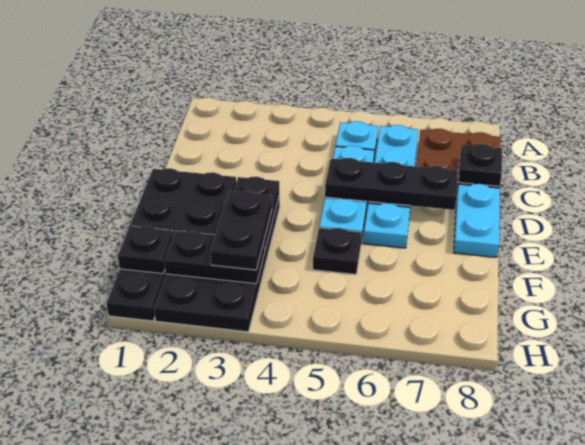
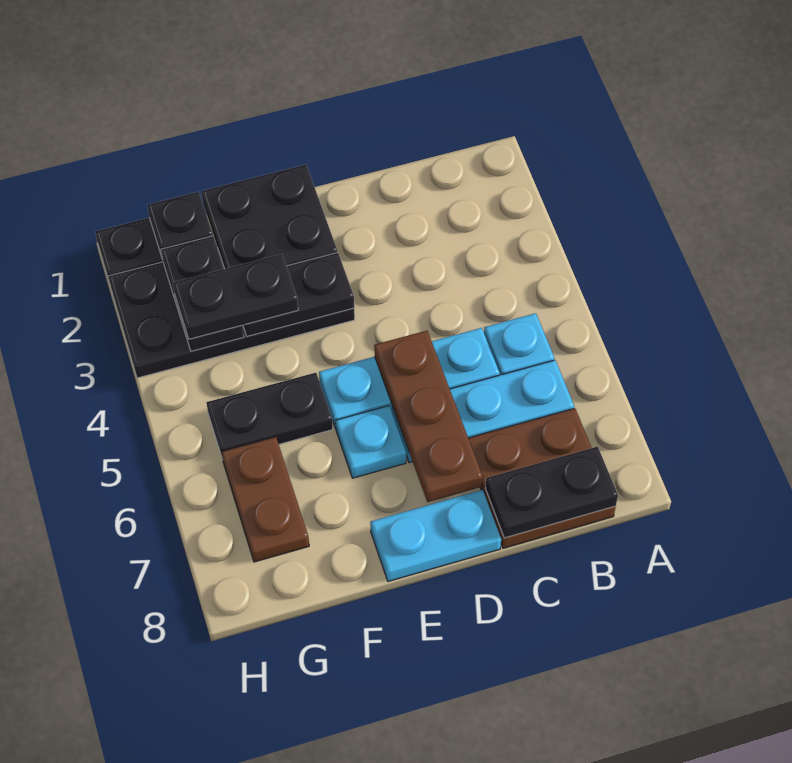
black plate C8 level 2 -> black plate B8:C8 level 2
black plate D5:D7 level 2 -> brown plate D5:D7 level 2
black plate F5 level 1 -> black plate F5:G5 level 1
none -> brown plate G6:G7 level 1

